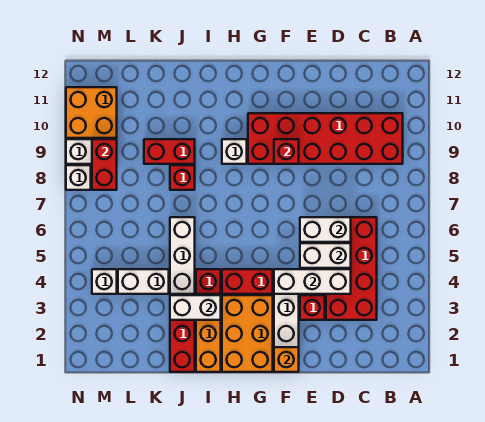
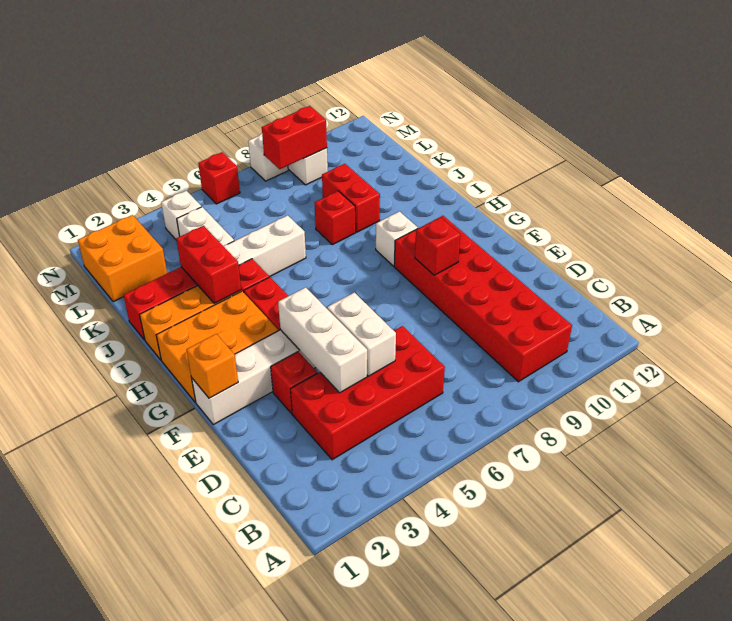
white brick D6:E6 level 2 -> none
white brick I3:J3 level 2 -> red brick I3:J3 level 2
orange brick M10:N11 level 1 -> orange brick L1:M2 level 1
none -> red brick N6 level 1

